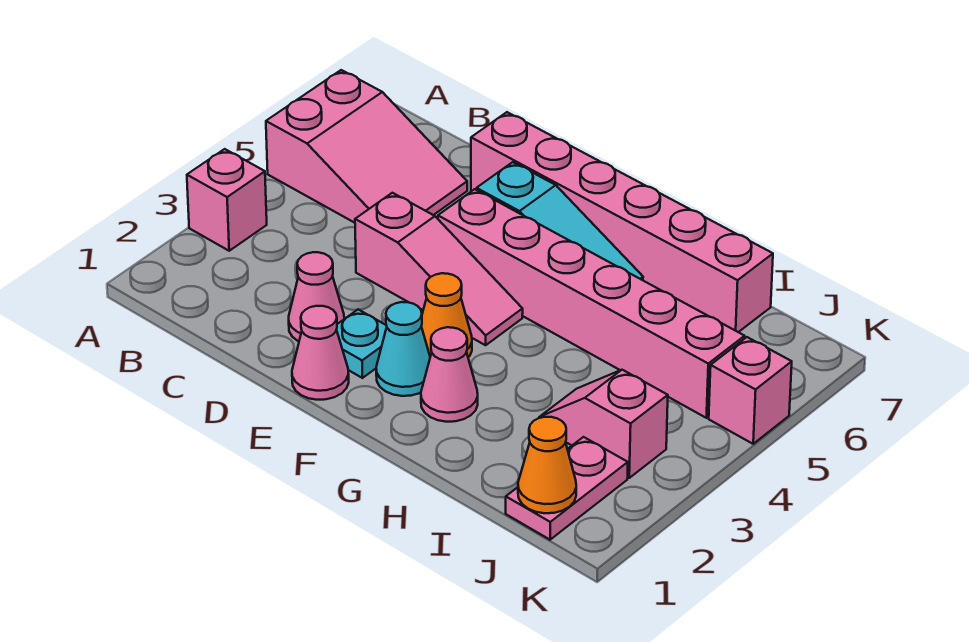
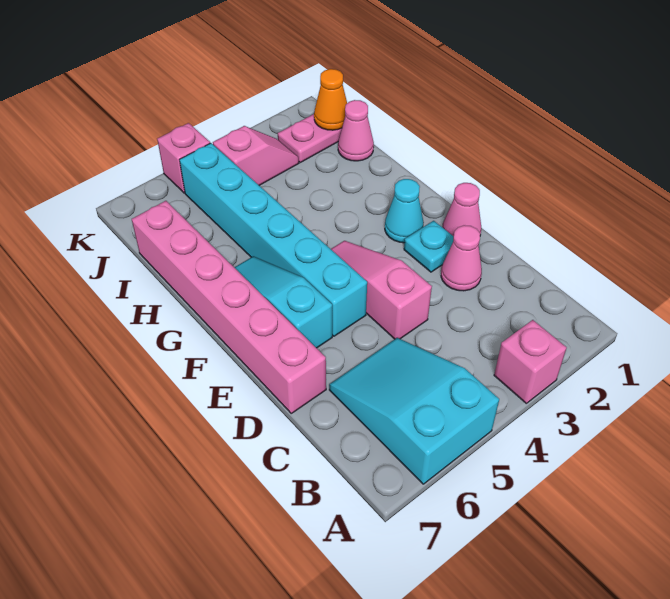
pink slope A5:C6 level 1 top A -> cyan slope A5:C6 level 1 top A
pink brick E5:J5 level 1 -> cyan brick E5:J5 level 1
orange cone F3 level 1 -> none
pink cone G2 level 1 -> pink cone I1 level 1
pink slope I3:J3 level 1 top J -> pink slope J3:J4 level 1 top 4

